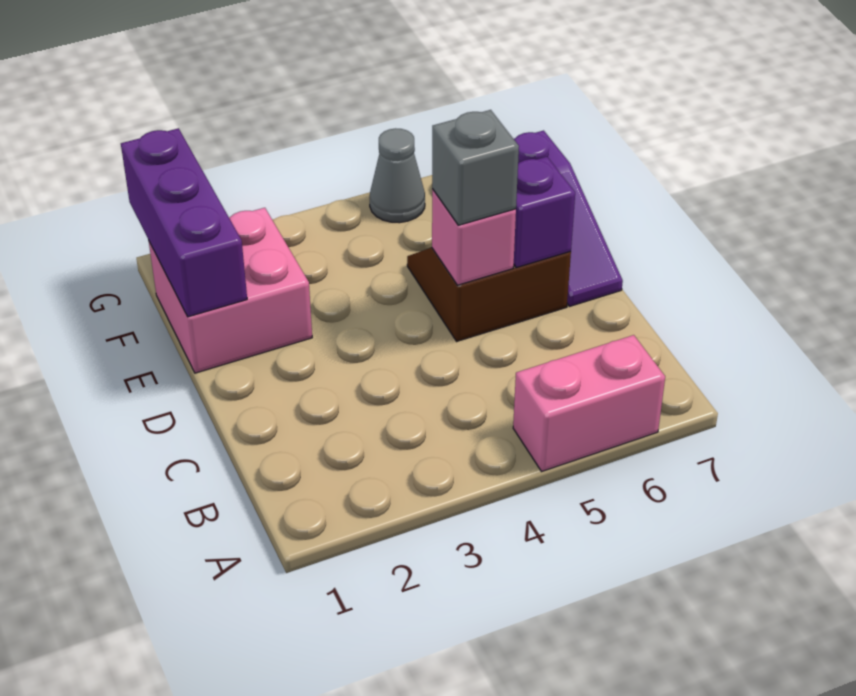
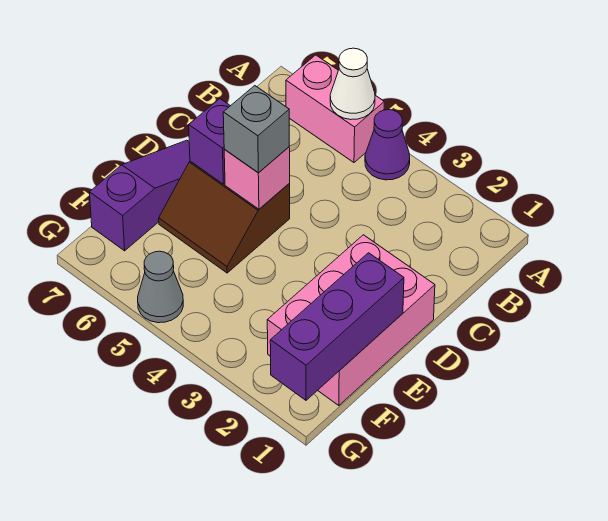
none -> purple cone A4 level 1
none -> white cone A5 level 2
pink brick E1:F2 level 1 -> pink brick D1:F2 level 1

